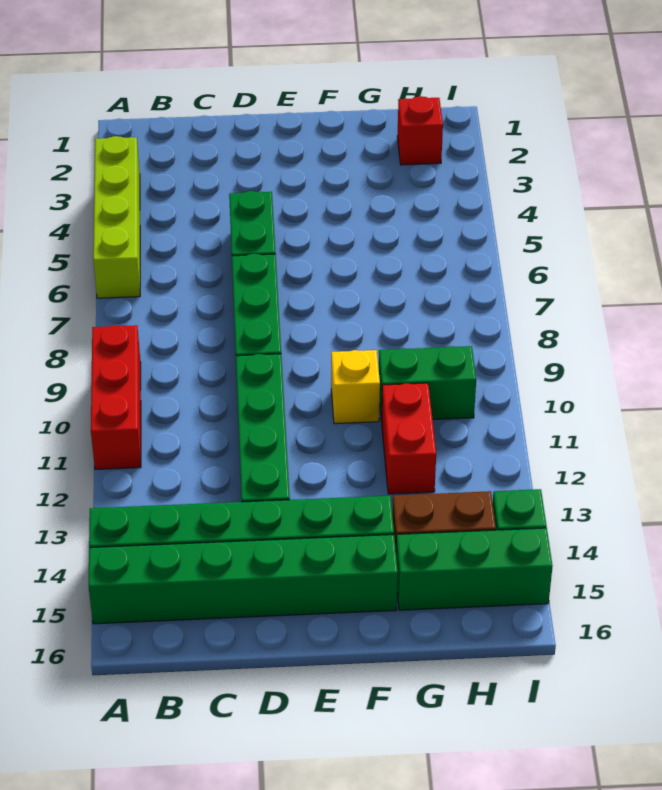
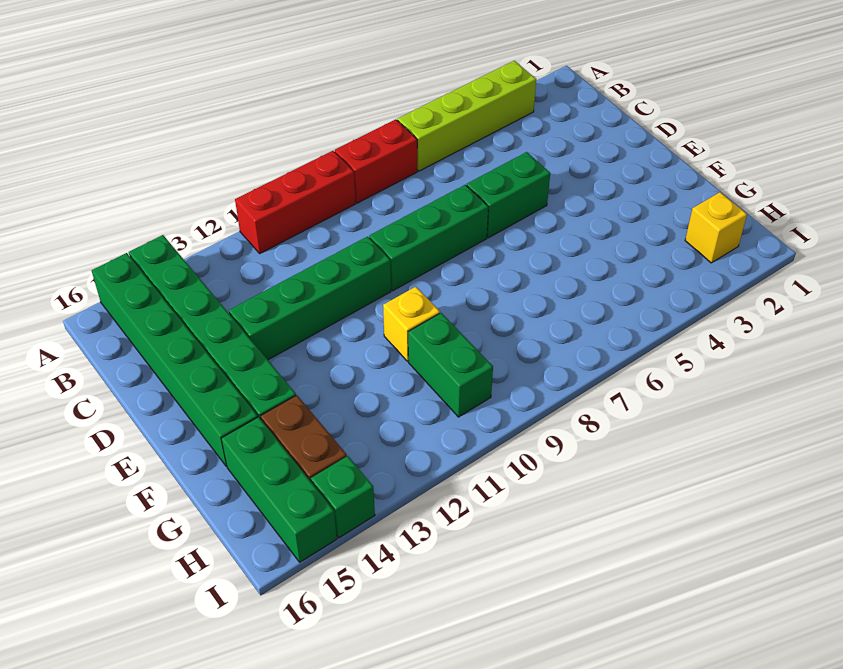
red brick G11:G12 level 1 -> red brick A7:A8 level 1
red brick H2 level 1 -> yellow brick H2 level 1

